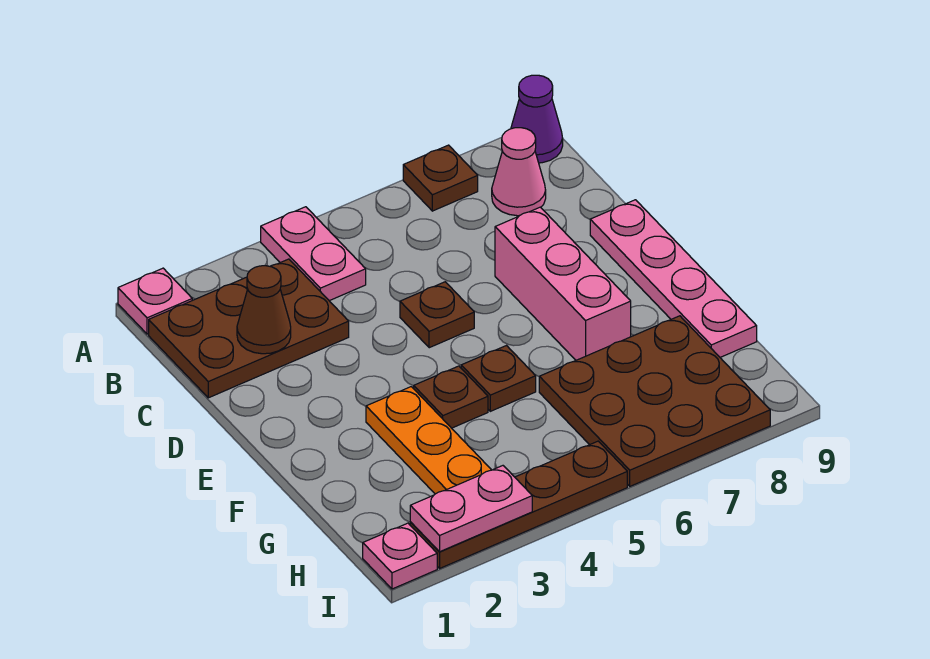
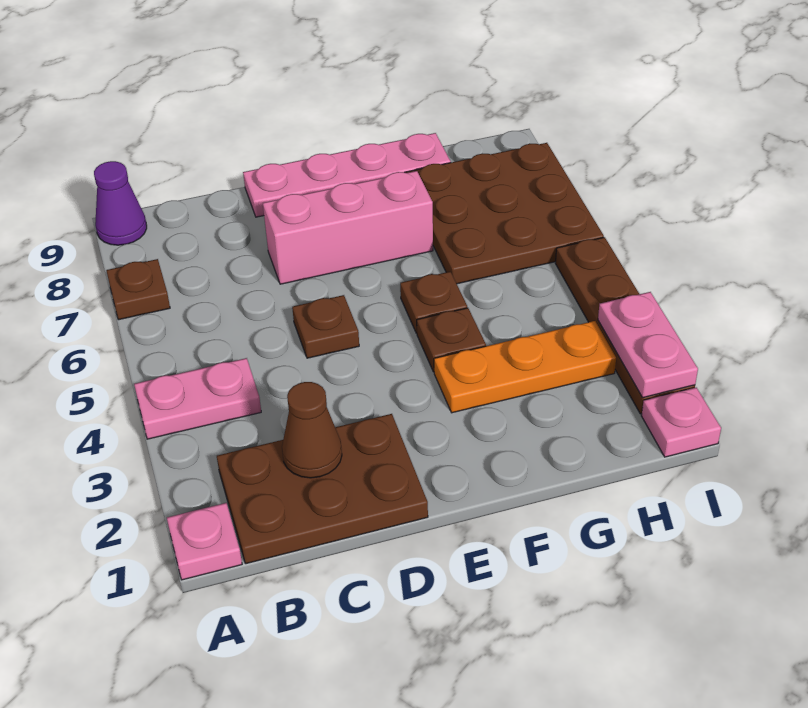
brown plate B1:C3 level 1 -> brown plate B1:D2 level 1
pink cone B8 level 1 -> none

